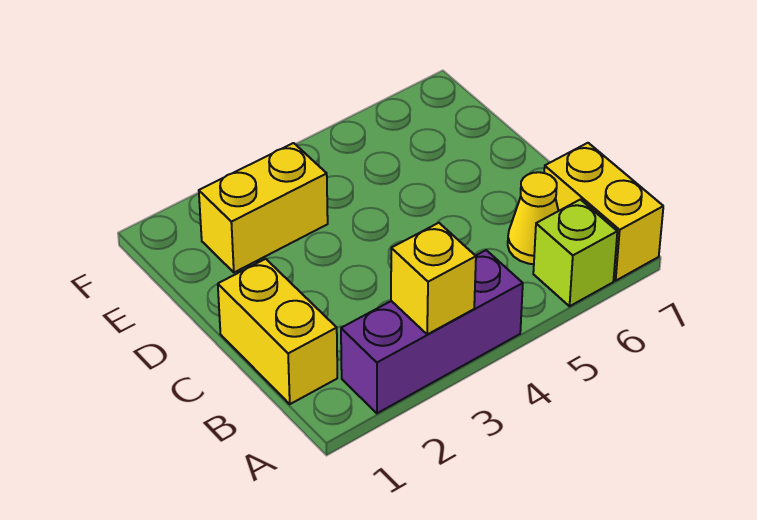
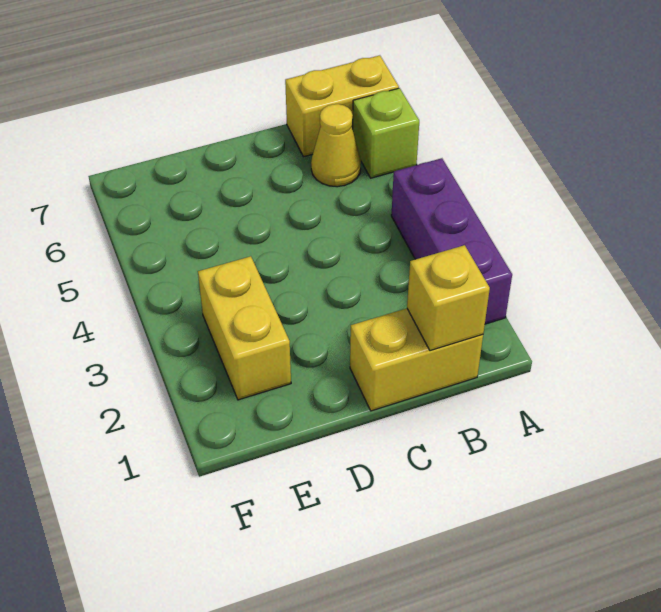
yellow brick A3 level 2 -> yellow brick B1 level 2

